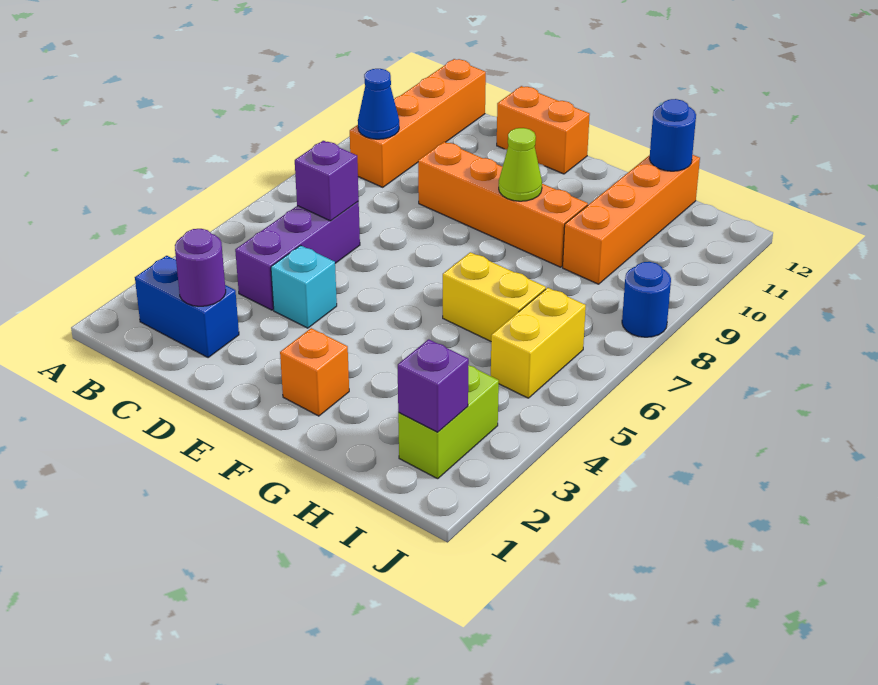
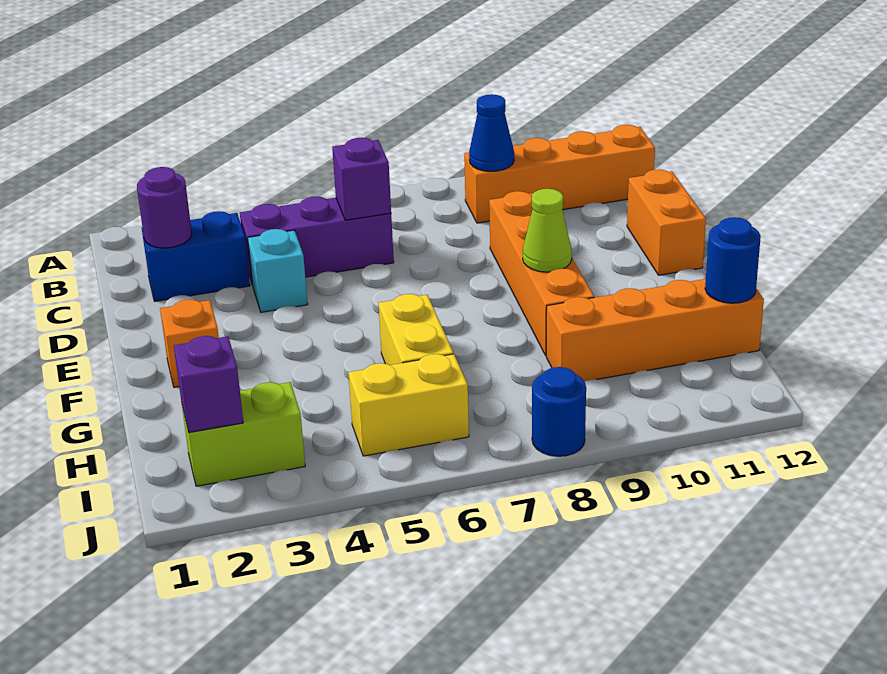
blue brick B2:C2 level 1 -> blue brick C2:C3 level 1

